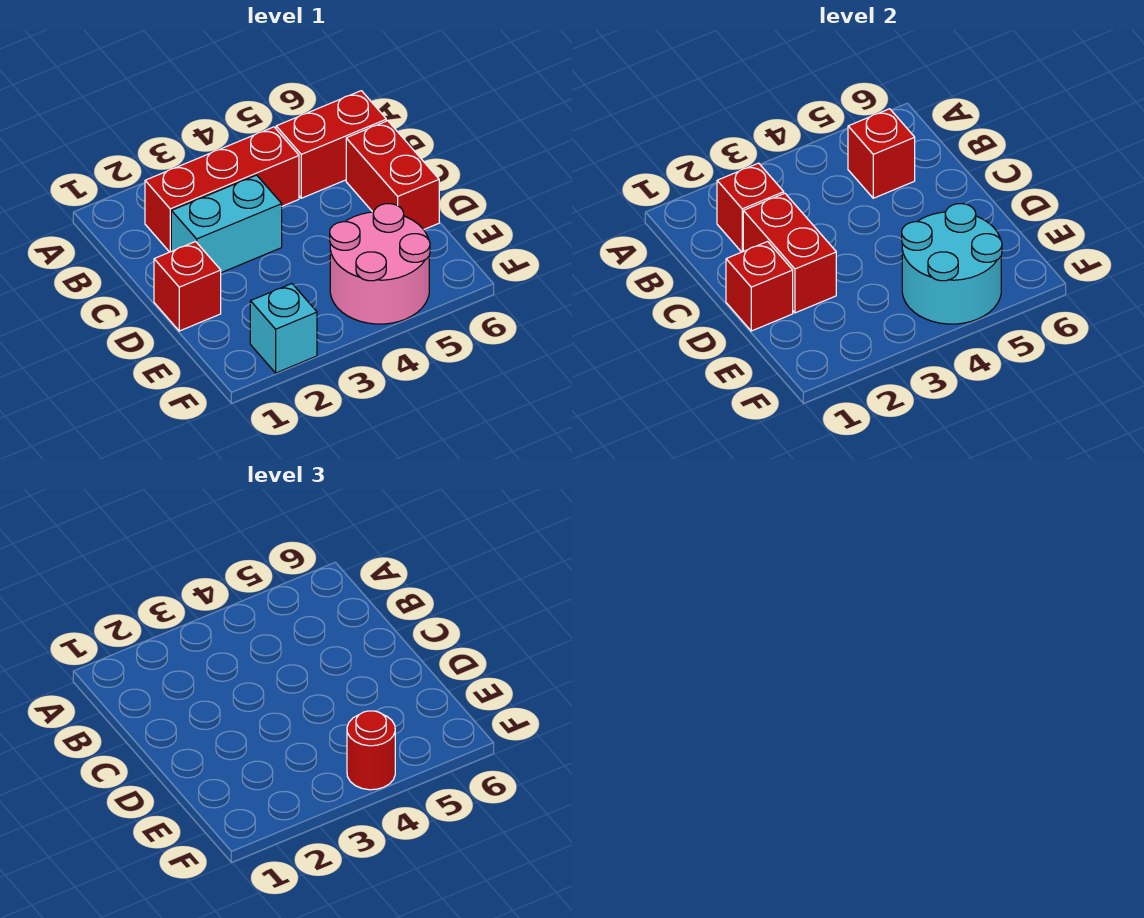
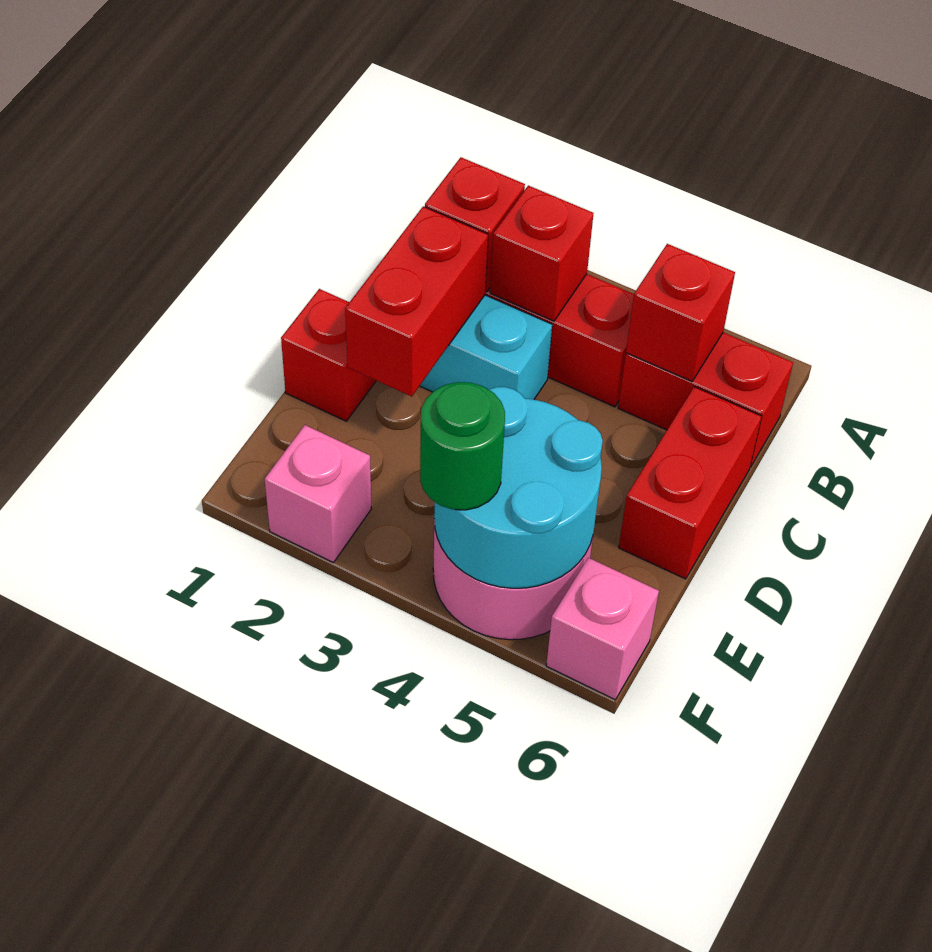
red brick D1 level 2 -> red brick B3 level 2
cyan brick F2 level 1 -> pink brick F2 level 1
red round brick F4 level 3 -> green round brick F4 level 3
none -> pink brick F6 level 1

